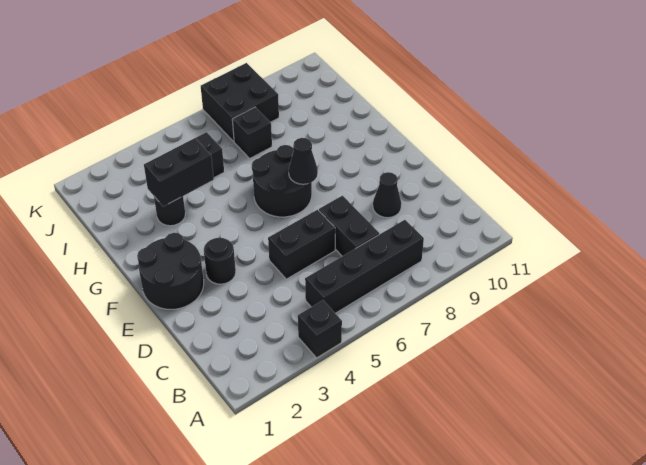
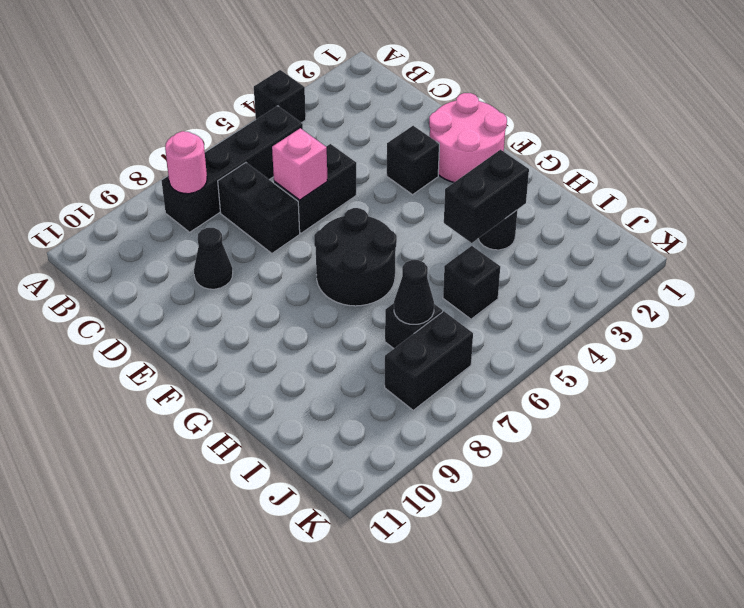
none -> pink round brick B8 level 2
none -> pink brick D6 level 2
black round brick E1:F2 level 1 -> pink round brick E1:F2 level 1
black round brick E3 level 1 -> black brick E3 level 1
black cone F7 level 2 -> black cone I7 level 2
black brick J7:K8 level 1 -> black brick J7:J8 level 1

